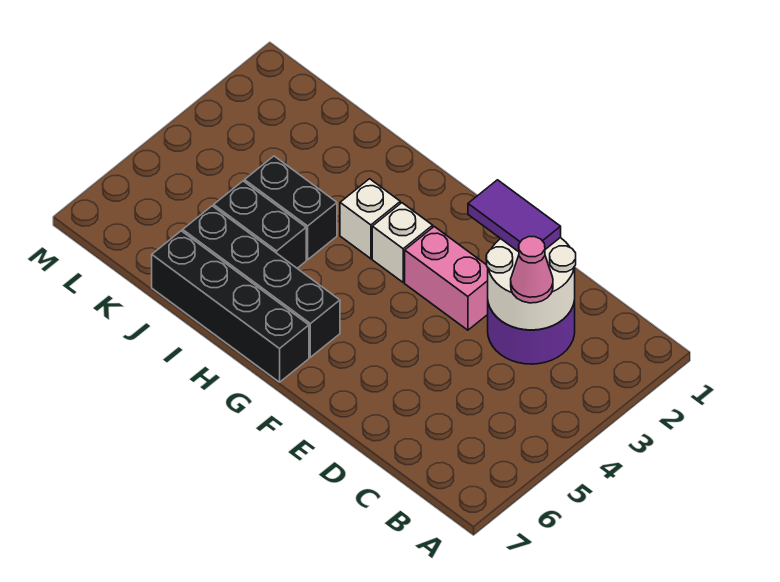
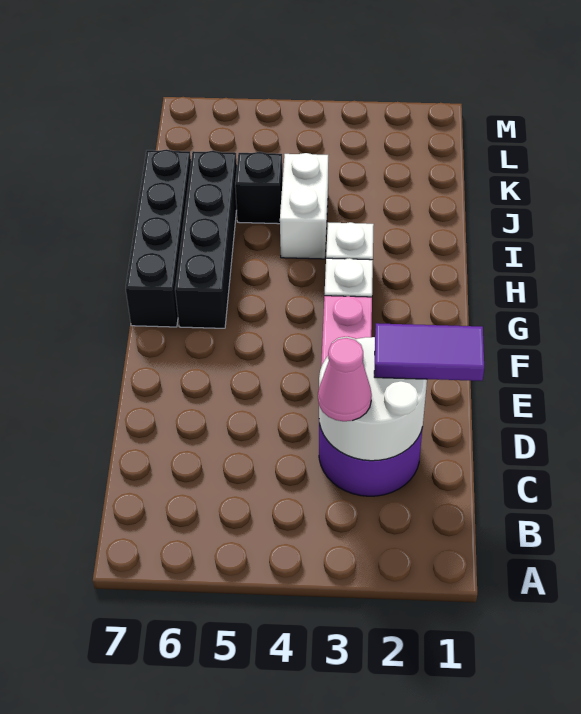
purple tile D2:E2 level 3 -> purple tile D1:D2 level 3
black brick I4:J4 level 1 -> white brick I4:J4 level 1
black brick I5:J5 level 1 -> black brick J5 level 1

